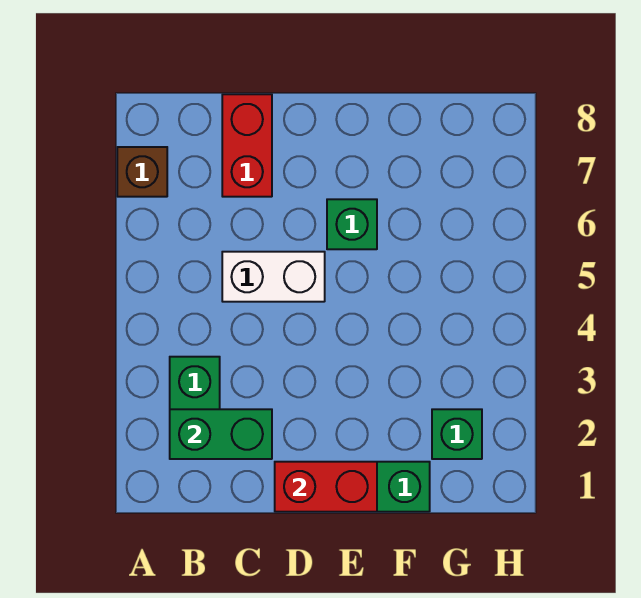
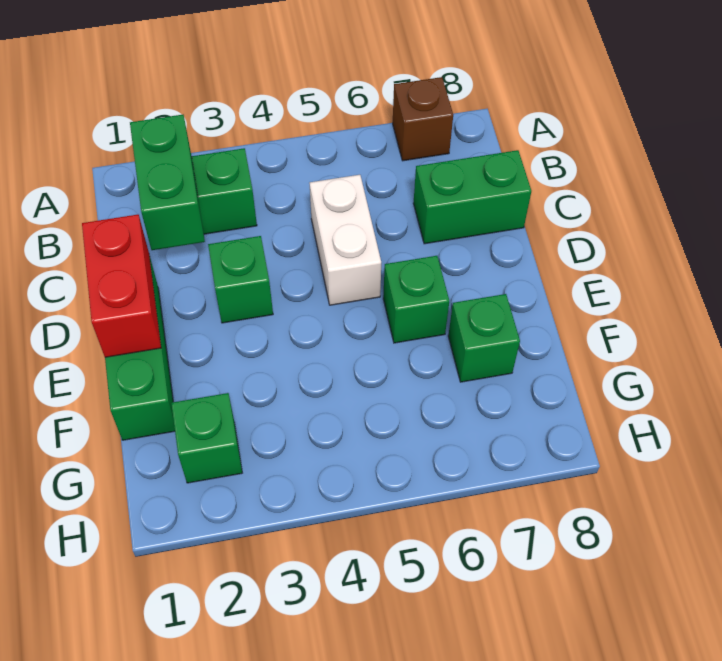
red brick C7:C8 level 1 -> green brick C7:C8 level 1
none -> green brick D3 level 1
none -> green brick F7 level 1

